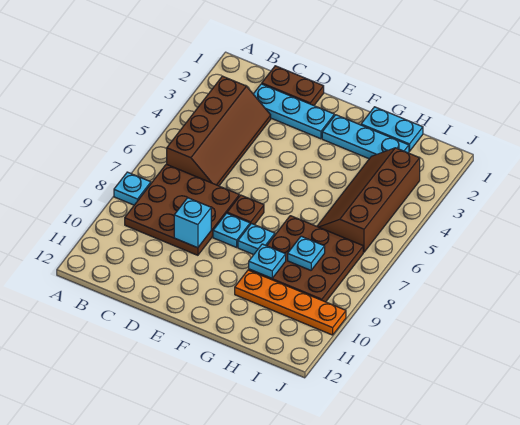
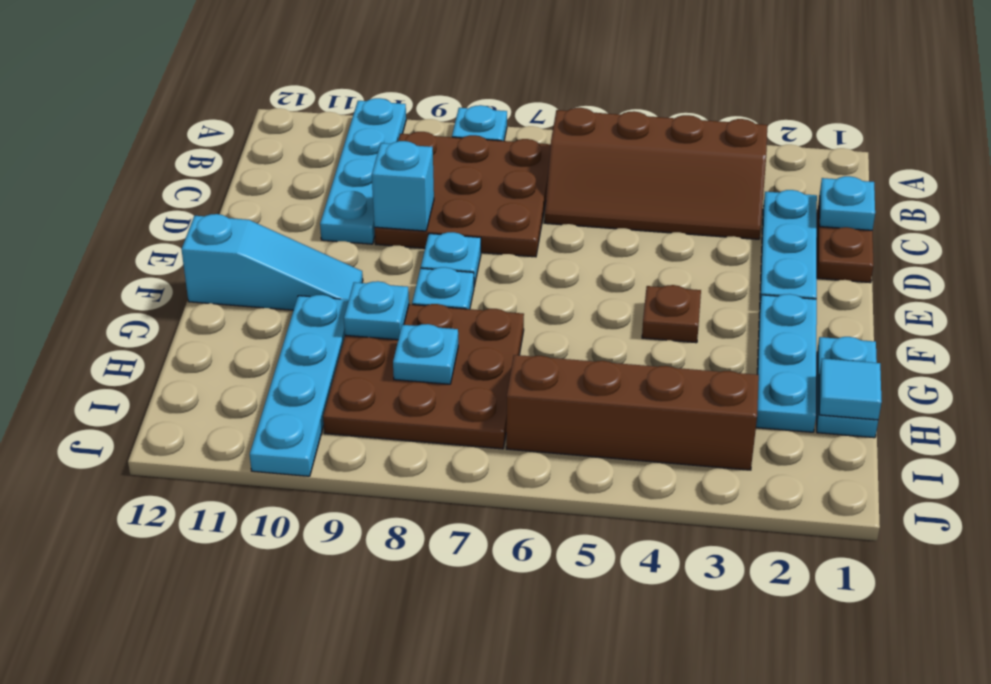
none -> cyan plate A10:D10 level 1
none -> cyan plate C1 level 2
brown plate E7 level 1 -> brown plate F4 level 1
none -> cyan slope F10:F12 level 1 top 12
orange plate G10:J10 level 1 -> cyan plate G10:J10 level 1
none -> cyan tile H1 level 2

